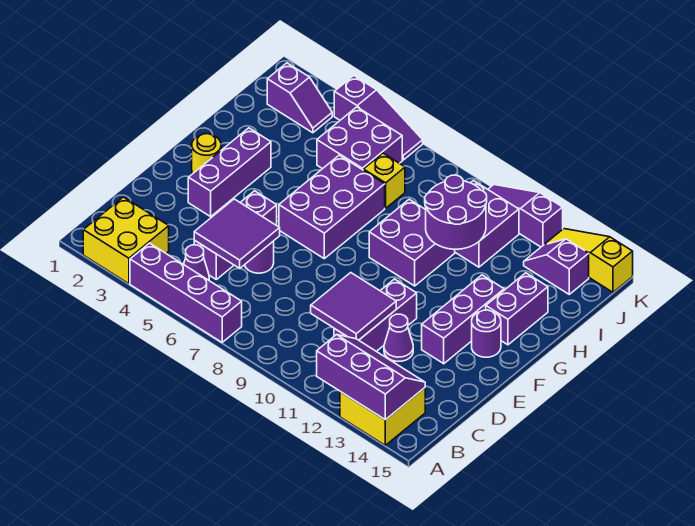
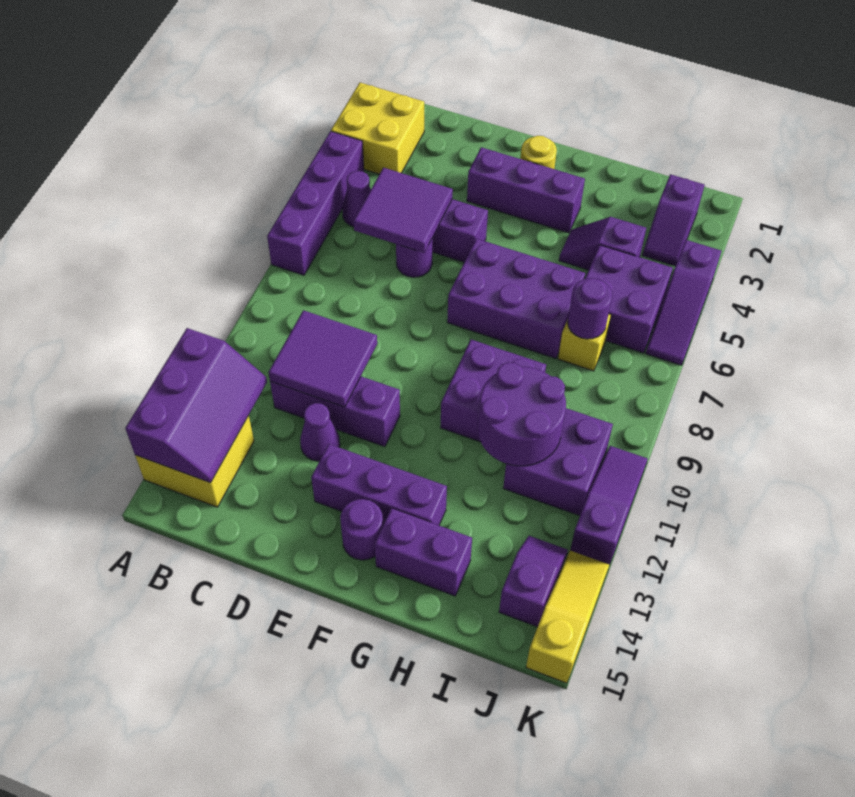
none -> purple slope H4:I4 level 1 top I
none -> purple round brick I7 level 2

